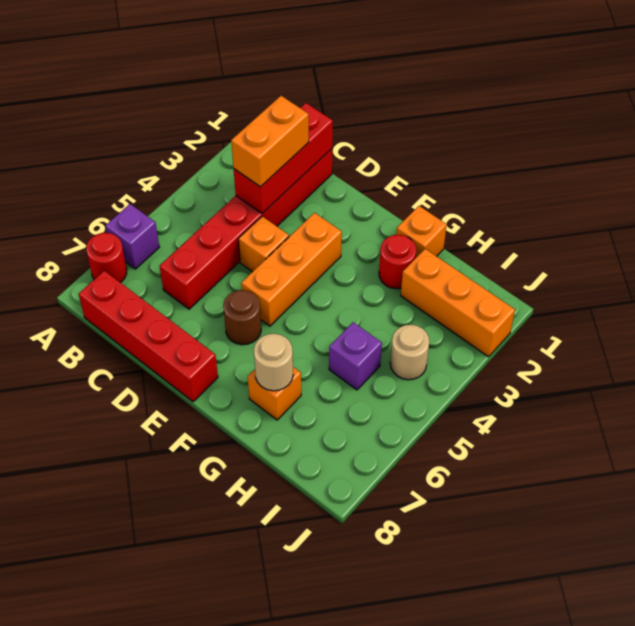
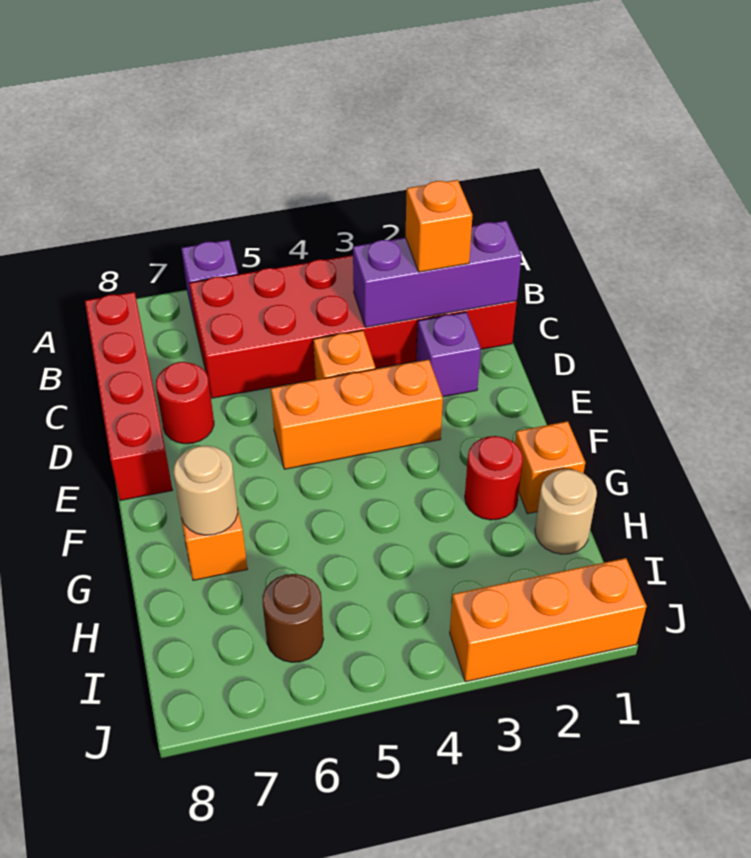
red round brick A7 level 1 -> red round brick D7 level 1
red brick C1:C6 level 1 -> red brick B1:C6 level 1
red brick C1:C3 level 2 -> purple brick C1:C3 level 2
orange brick C2:C3 level 3 -> orange brick C2 level 3
brown round brick E6 level 1 -> brown round brick I6 level 1
orange brick H2:J2 level 1 -> orange brick J1:J3 level 1
purple brick H5 level 1 -> purple brick D2 level 1
tan round brick I4 level 1 -> tan round brick H1 level 1

